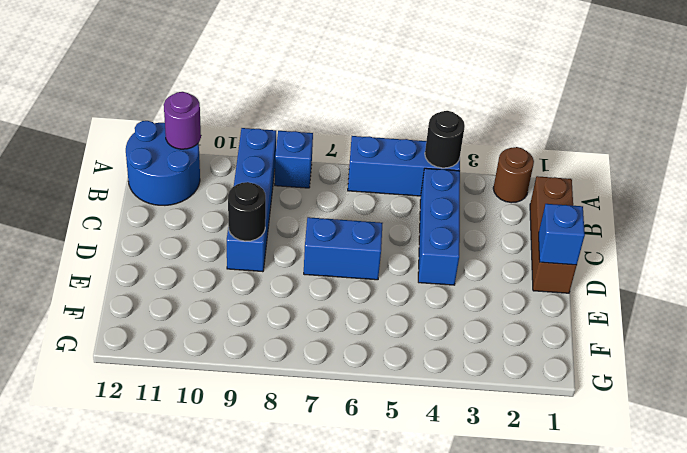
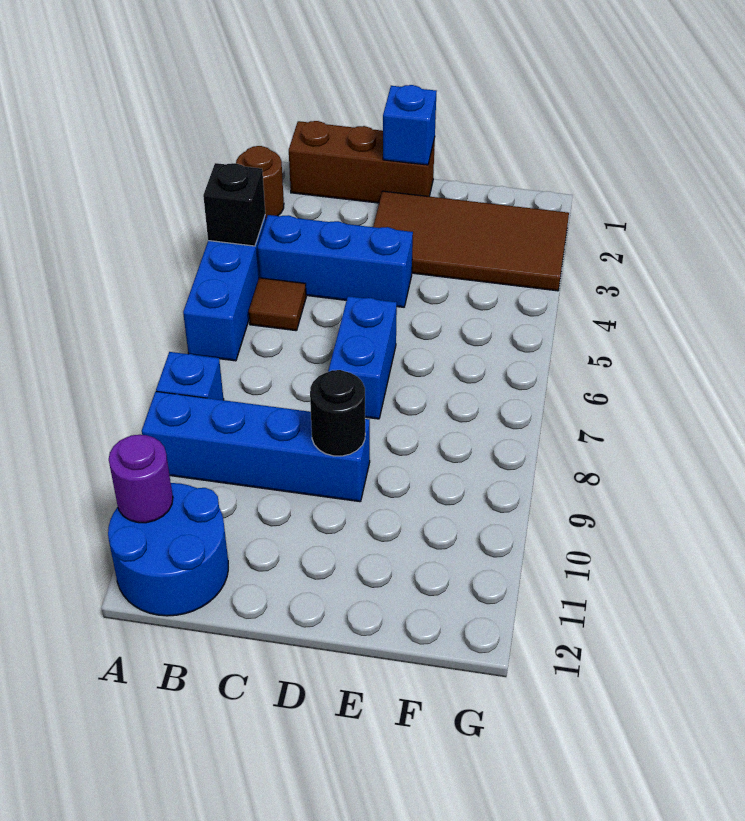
black round brick A4 level 2 -> black brick A4 level 2
none -> brown tile B5 level 1
none -> brown tile D2:G3 level 1

